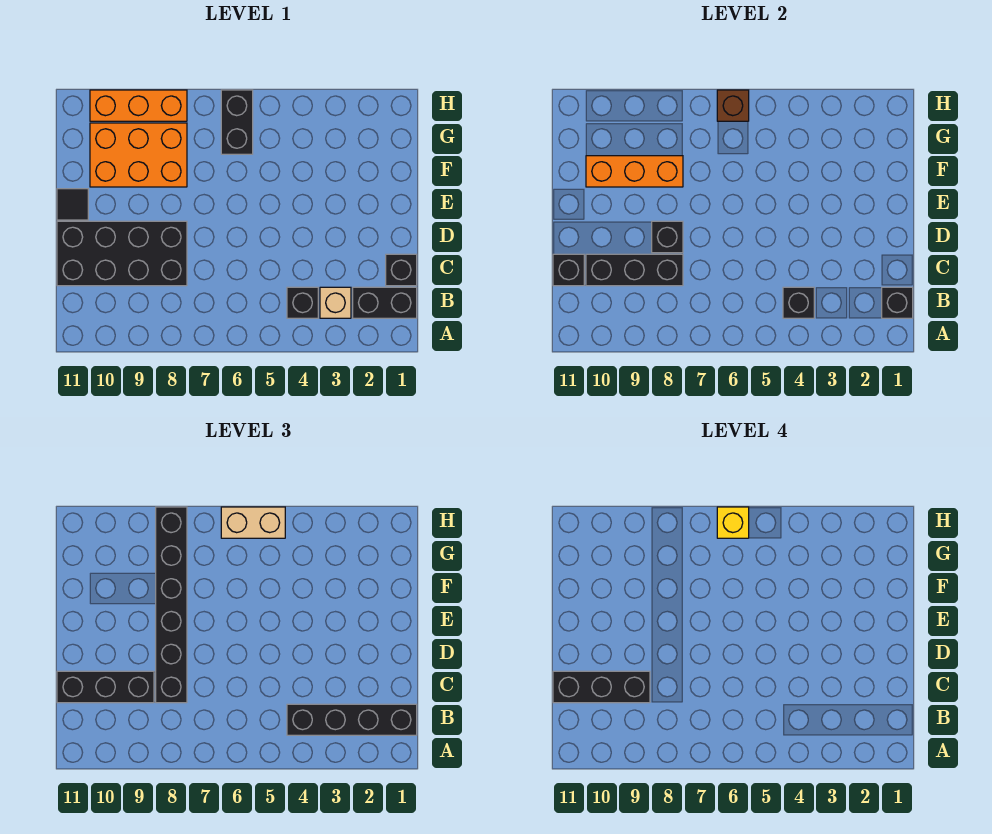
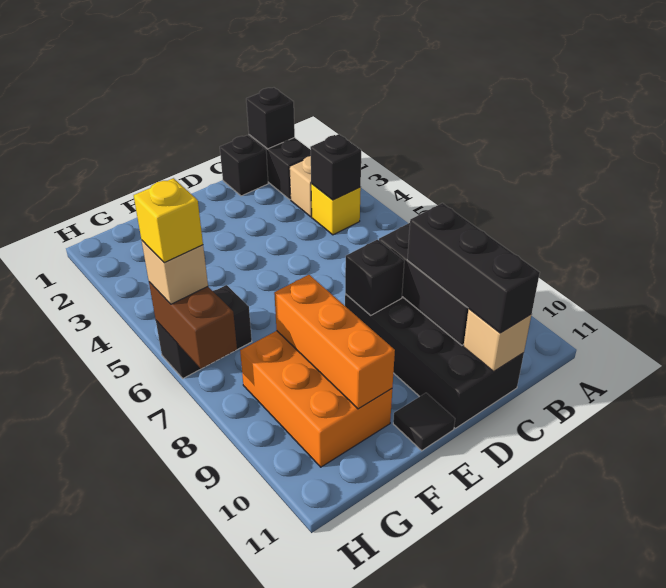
black brick B1:B4 level 3 -> none
black brick B4 level 1 -> yellow brick B4 level 1
black brick C8:H8 level 3 -> none
black brick C9:C11 level 4 -> none
black brick C11 level 2 -> tan brick C11 level 2
tan brick H5:H6 level 3 -> tan brick H6 level 3
brown brick H6 level 2 -> brown brick H6:H7 level 2
orange brick H8:H10 level 1 -> none

